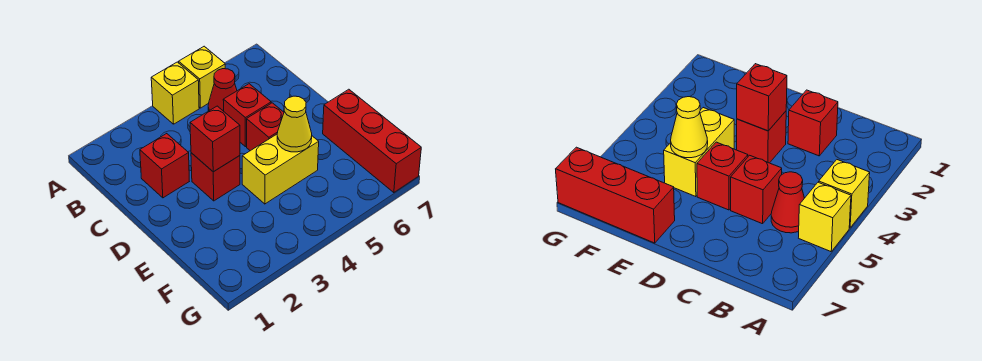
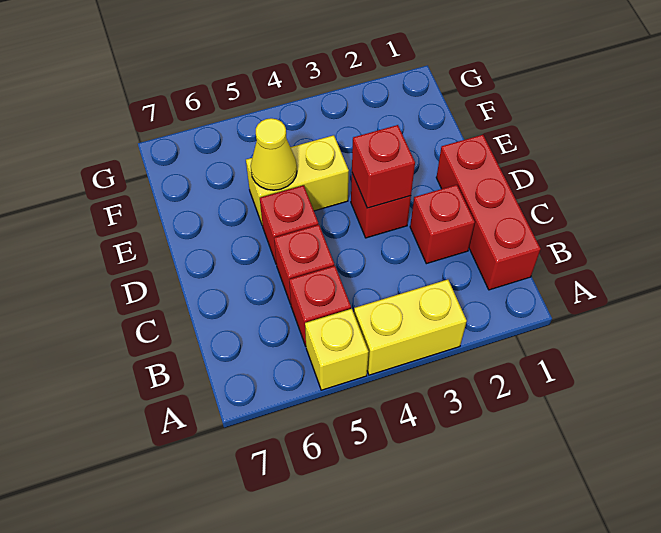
yellow brick A4 level 1 -> yellow brick A3:A4 level 1
red cone B5 level 1 -> red brick B5 level 1
red brick E7:G7 level 1 -> red brick B1:D1 level 1

